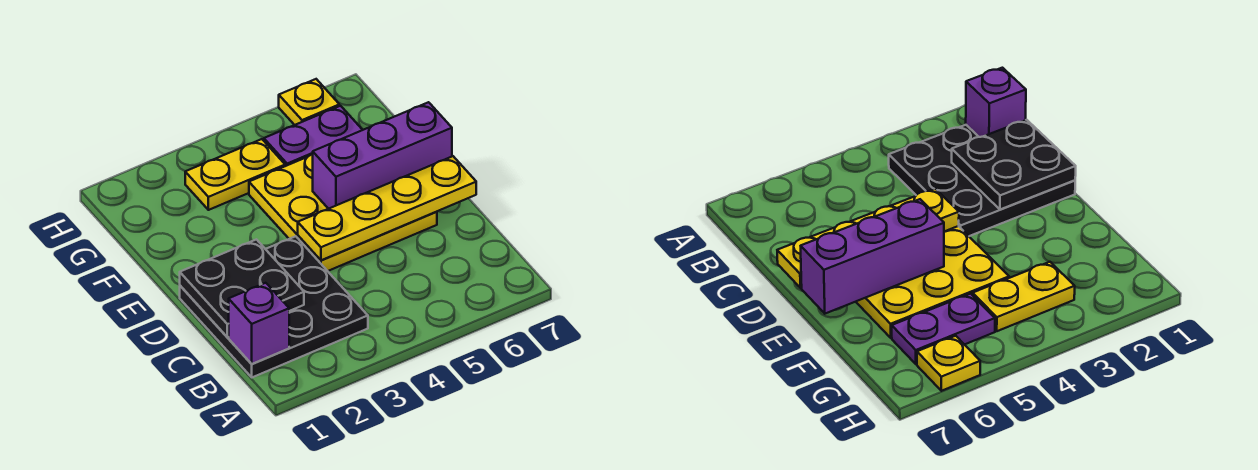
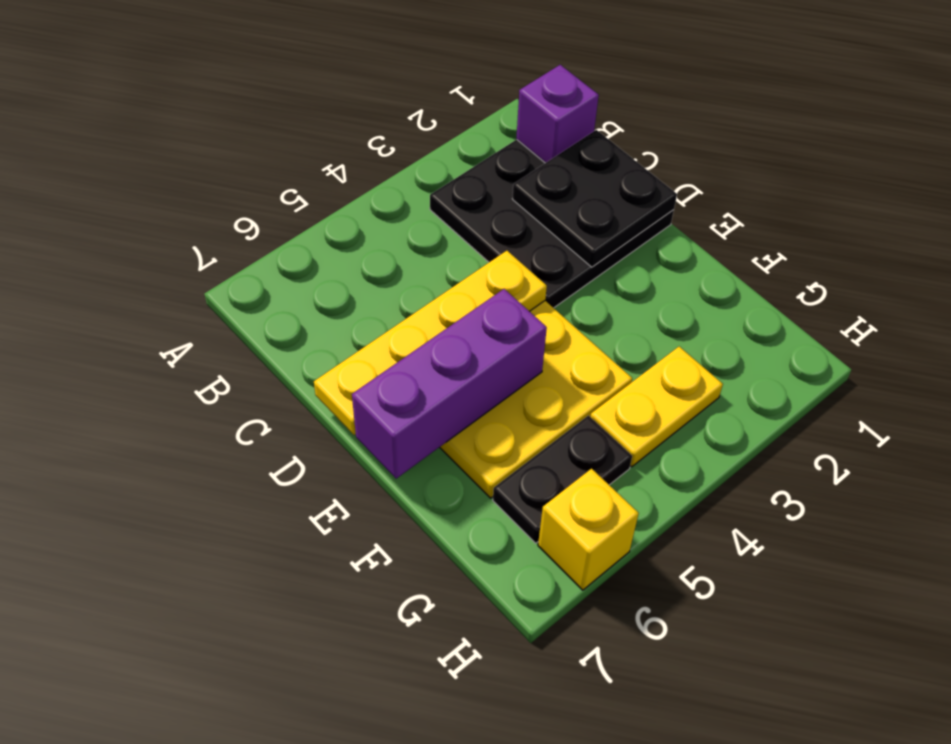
purple plate G5:G6 level 1 -> black plate G5:G6 level 1
yellow plate H6 level 1 -> yellow brick H6 level 1

